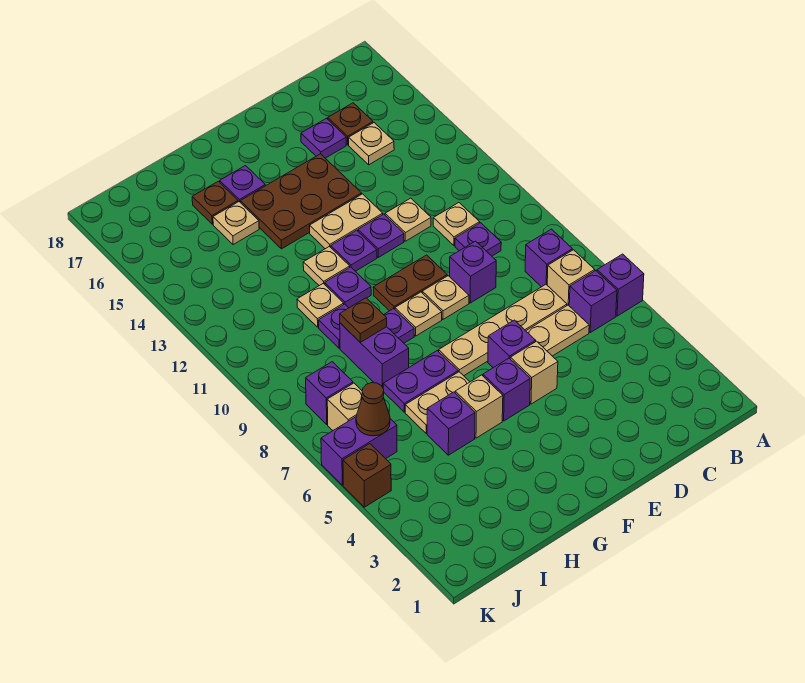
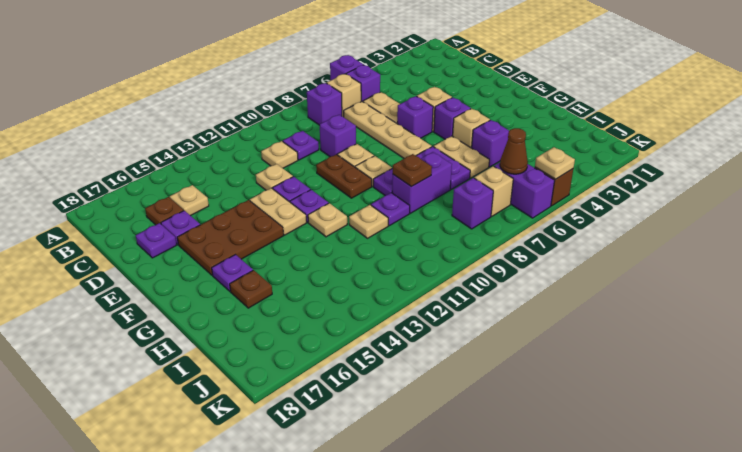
brown plate E14:G15 level 1 -> brown plate E14:F16 level 1
purple plate G11 level 1 -> purple plate D17 level 1
tan plate H15 level 1 -> tan plate K5 level 2

